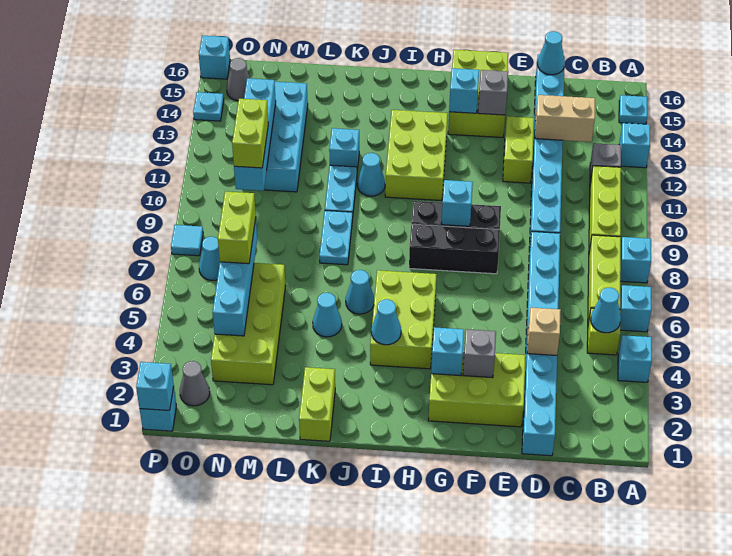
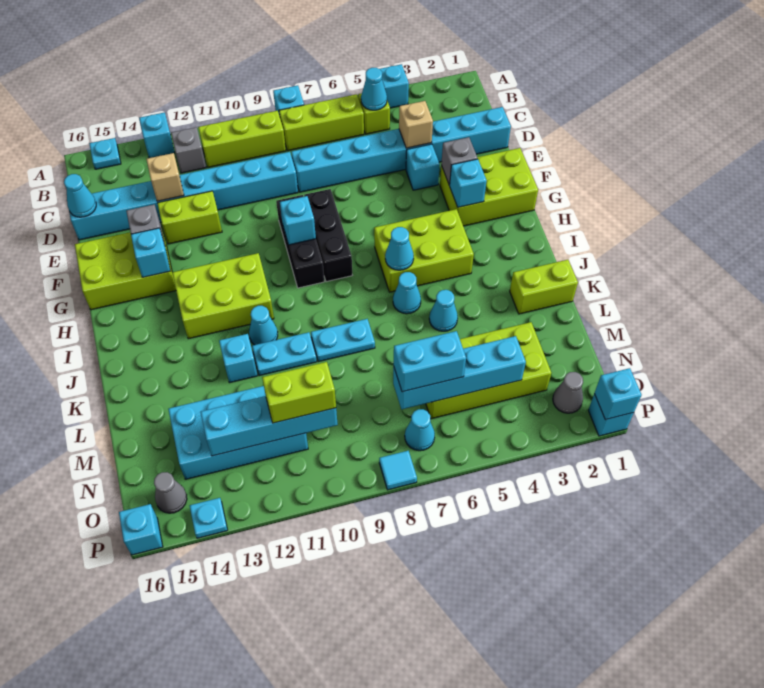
cyan brick A6 level 1 -> cyan brick E4 level 1
tan brick C13:D13 level 2 -> tan brick D13 level 2
lime brick E2:G3 level 1 -> lime brick F1:G3 level 1
cyan cone I4 level 2 -> cyan cone I6 level 2
lime brick N6:N7 level 3 -> cyan brick N6:N7 level 3

